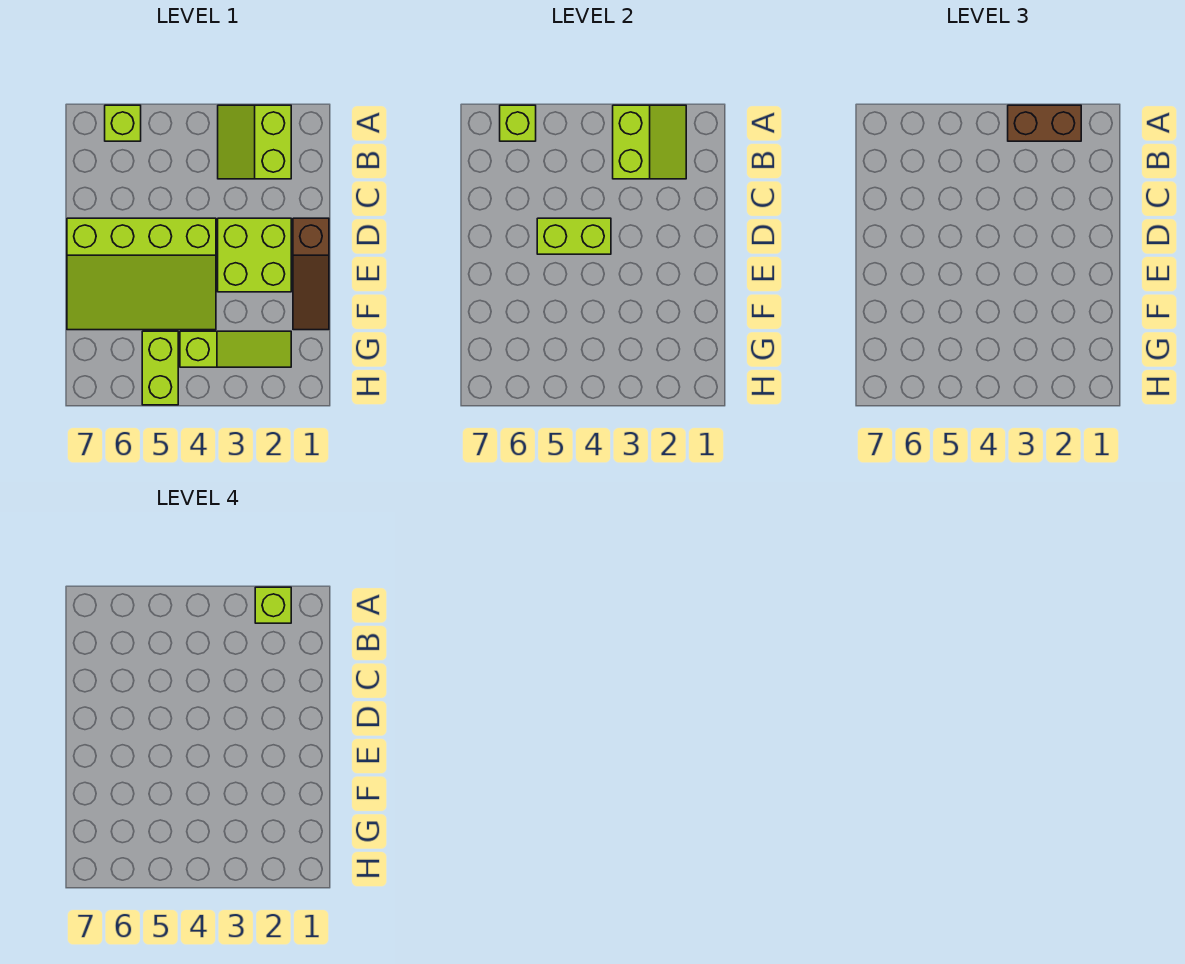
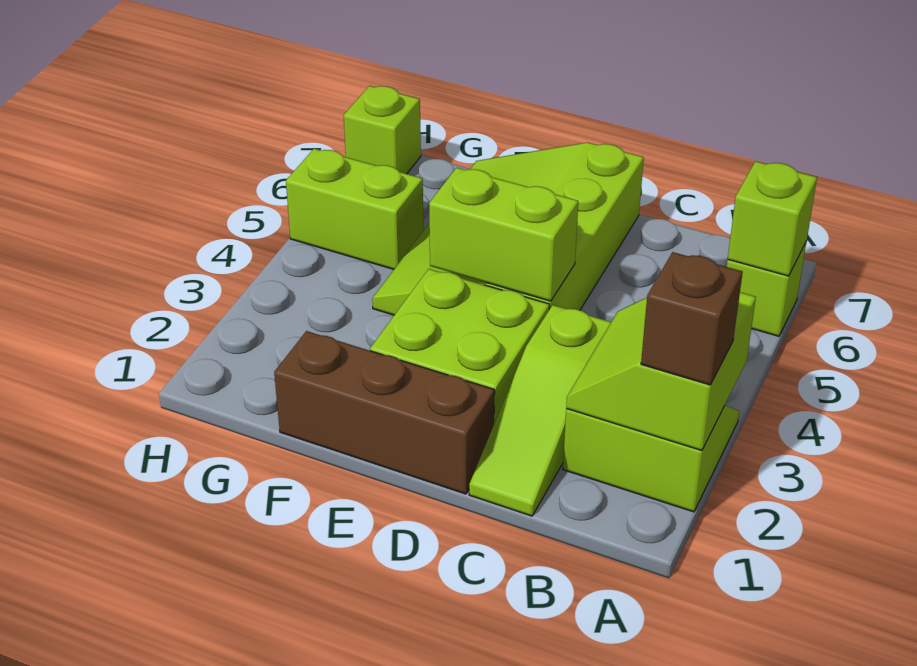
lime slope A2:B3 level 2 top 3 -> lime slope A2:B3 level 2 top A
brown brick A2:A3 level 3 -> brown brick A2 level 3
lime brick A2 level 4 -> lime brick H7 level 1
brown slope D1:F1 level 1 top D -> brown brick D1:F1 level 1
lime brick D4:D5 level 2 -> lime brick D4:E4 level 2
lime slope G2:G4 level 1 top 4 -> lime slope C1:C3 level 1 top 3

